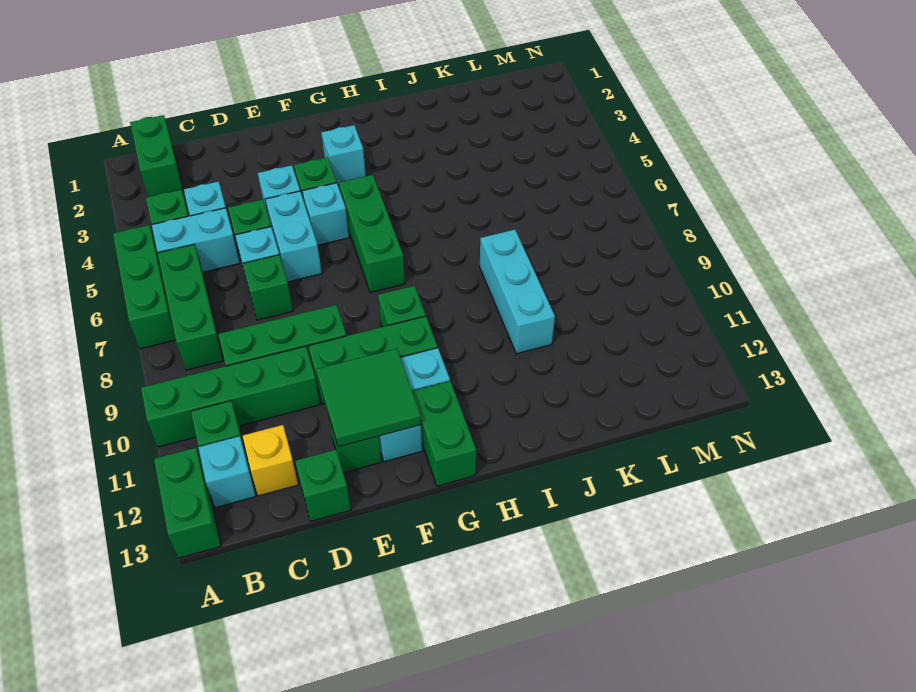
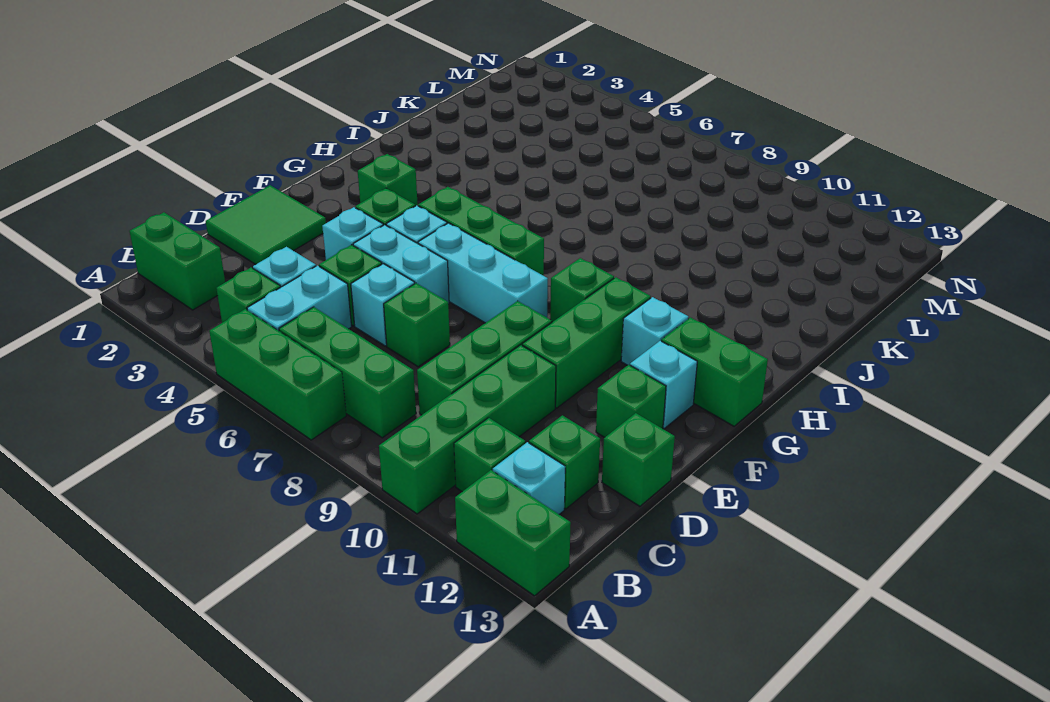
yellow brick C12 level 1 -> green brick C12 level 1
green tile E11:F12 level 2 -> green tile D1:E2 level 1
cyan brick G3 level 1 -> green brick G3 level 1
cyan brick J8:J10 level 1 -> cyan brick F6:F8 level 1

